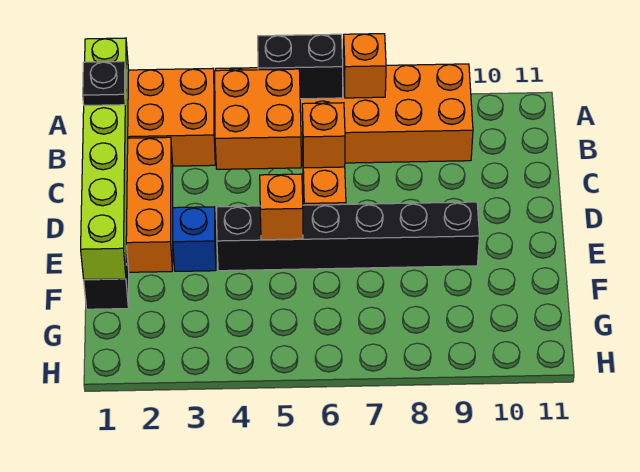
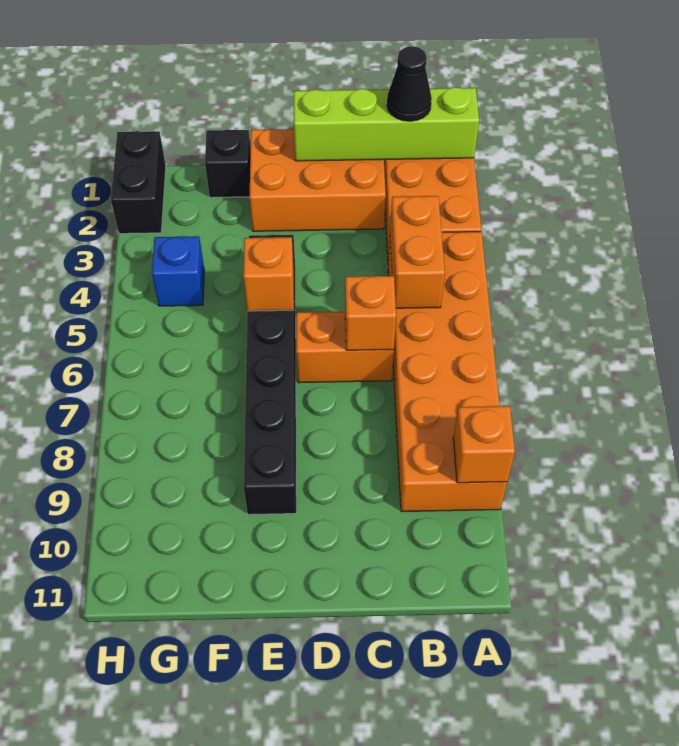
lime brick A1:F1 level 2 -> lime brick A1:D1 level 2
black brick A5:A6 level 2 -> black brick H1:H2 level 1
orange brick A7 level 2 -> orange brick A9 level 2
black plate B1 level 3 -> black cone B1 level 3
orange brick B4:C5 level 2 -> orange brick B4:B5 level 2
blue brick E3 level 1 -> blue brick G4 level 1

